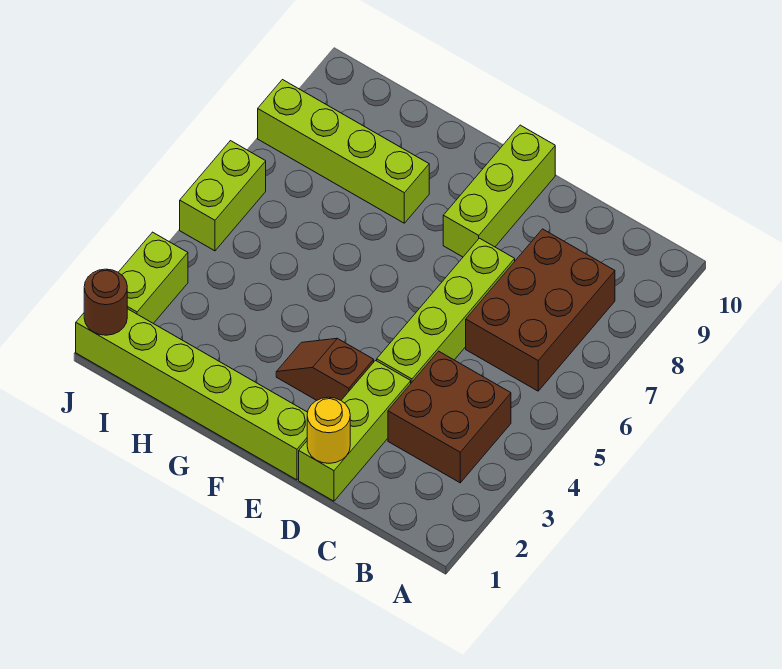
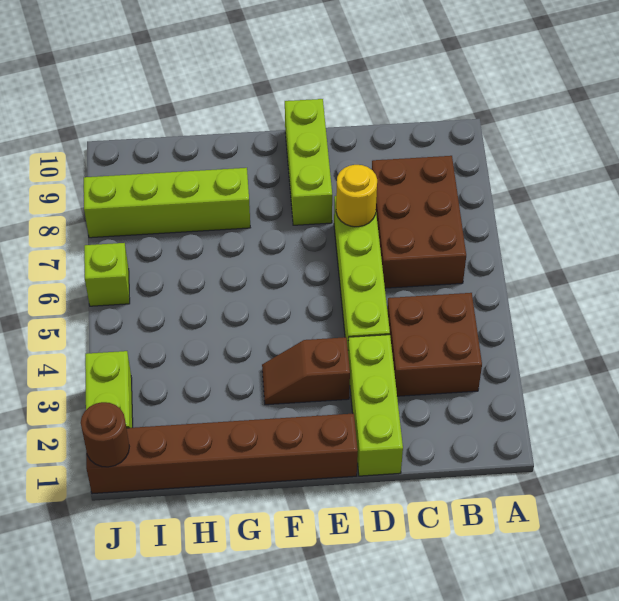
yellow round brick D1 level 2 -> yellow round brick D7 level 2
lime brick E1:J1 level 1 -> brown brick E1:J1 level 1
lime brick J5:J6 level 1 -> lime brick J6 level 1

